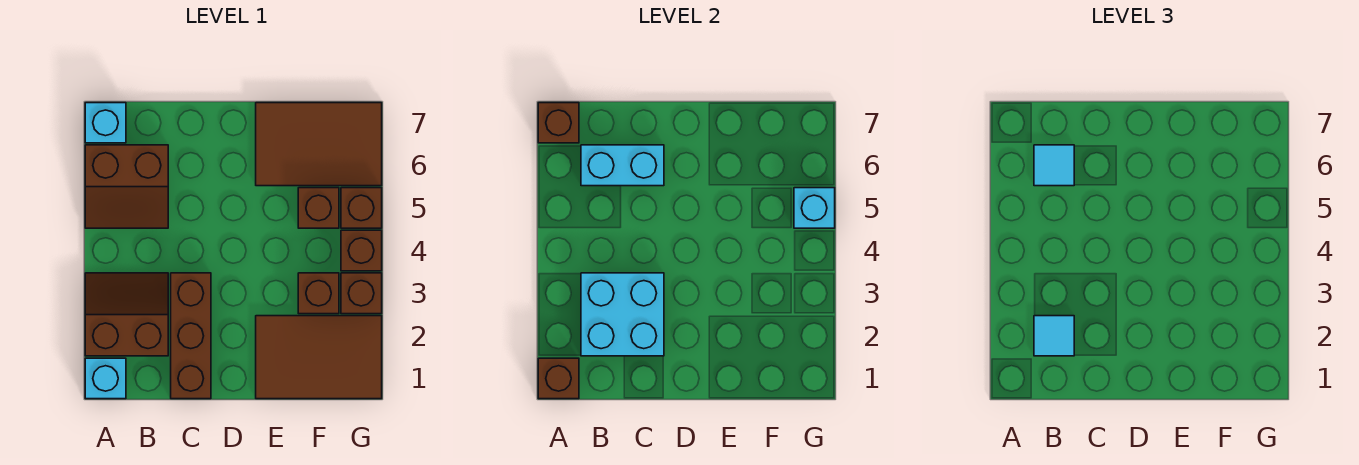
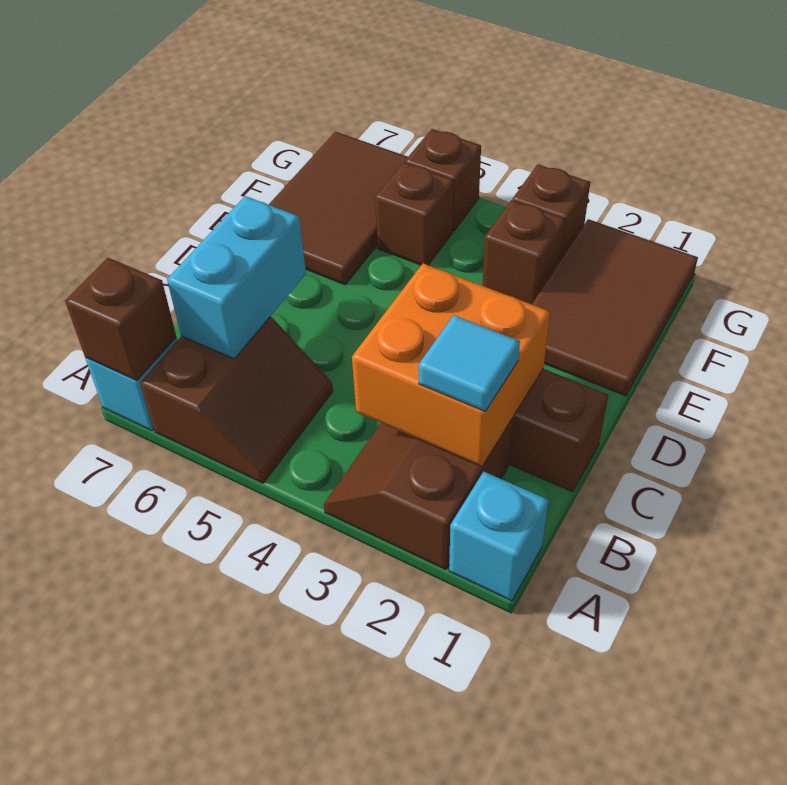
brown brick A1 level 2 -> none
cyan brick B2:C3 level 2 -> orange brick B2:C3 level 2
cyan tile B6 level 3 -> none
brown brick G4 level 1 -> none
cyan brick G5 level 2 -> none

